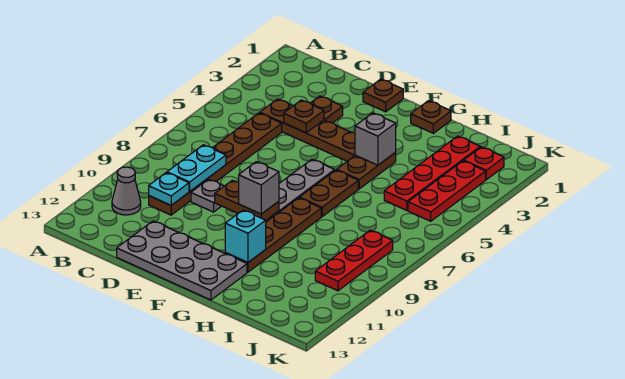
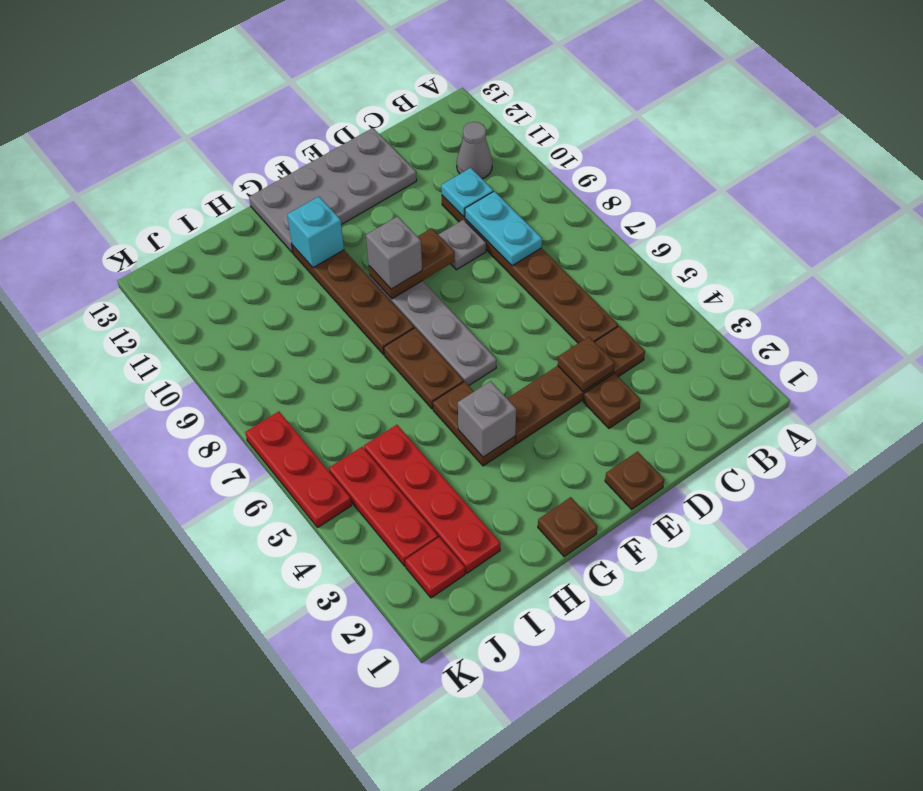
red plate J8:J10 level 1 -> red plate K5:K7 level 1

